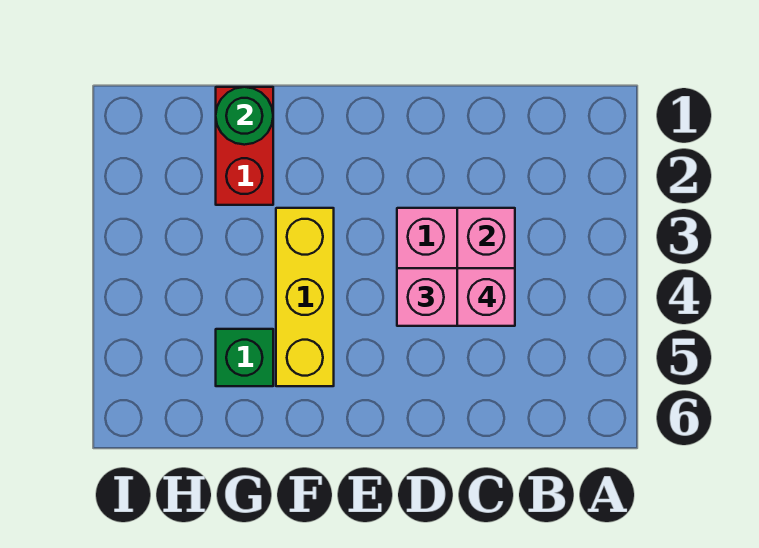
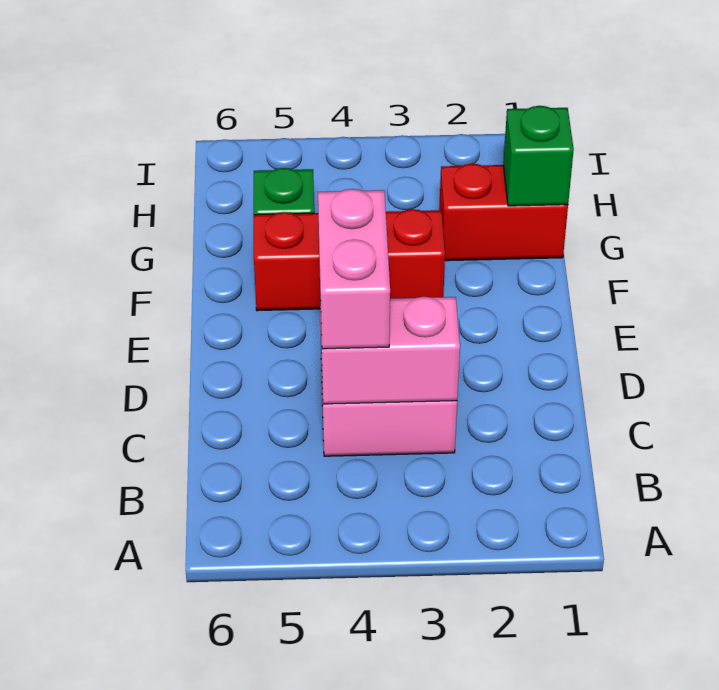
pink brick C4 level 4 -> none
yellow brick F3:F5 level 1 -> red brick F3:F5 level 1
green round brick G1 level 2 -> green brick G1 level 2

